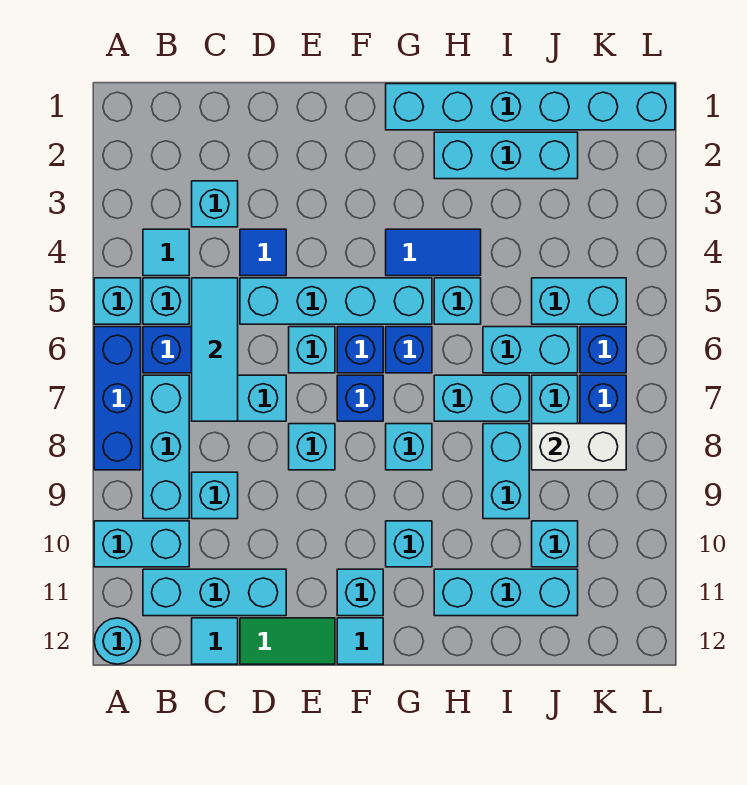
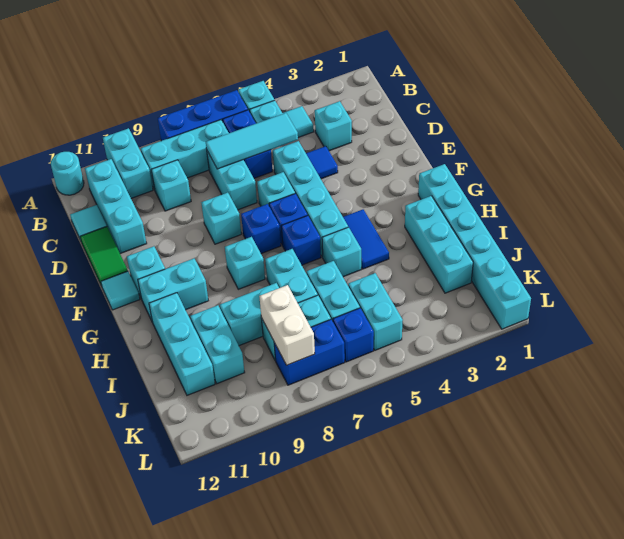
cyan brick G10 level 1 -> cyan brick G10:G11 level 1
cyan brick J10 level 1 -> cyan brick I10:J10 level 1

